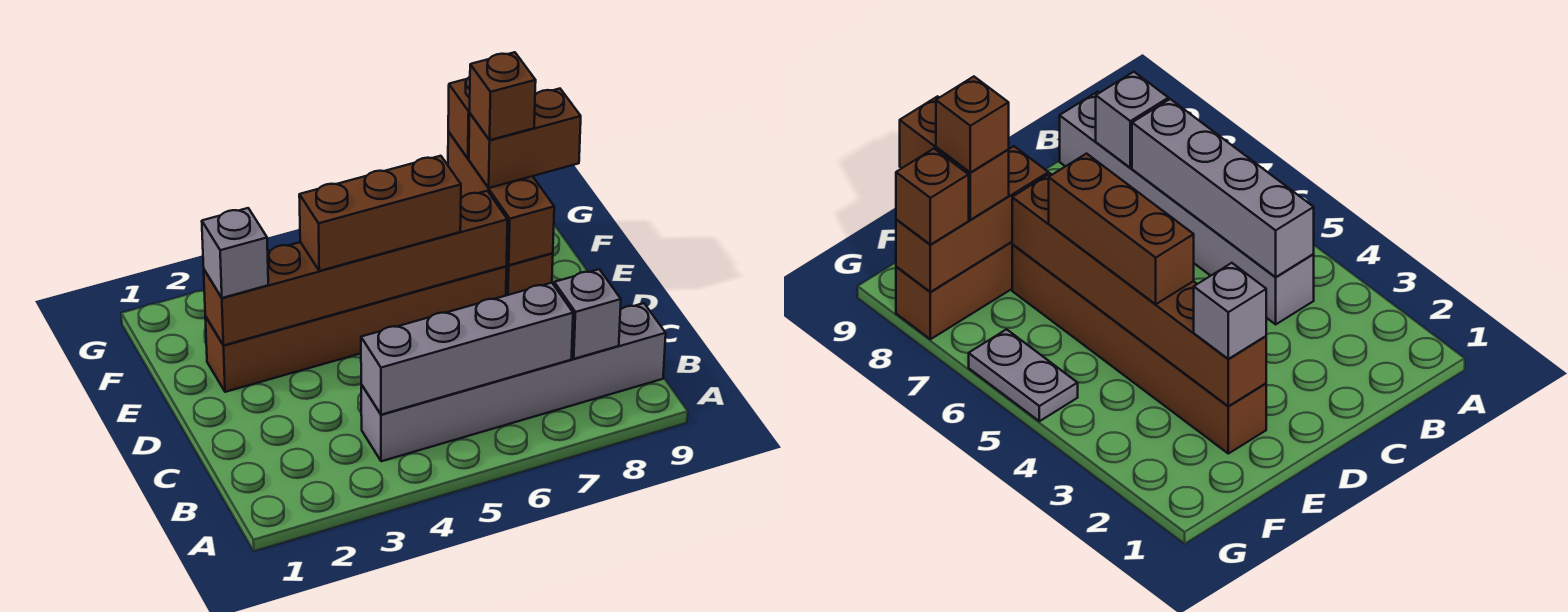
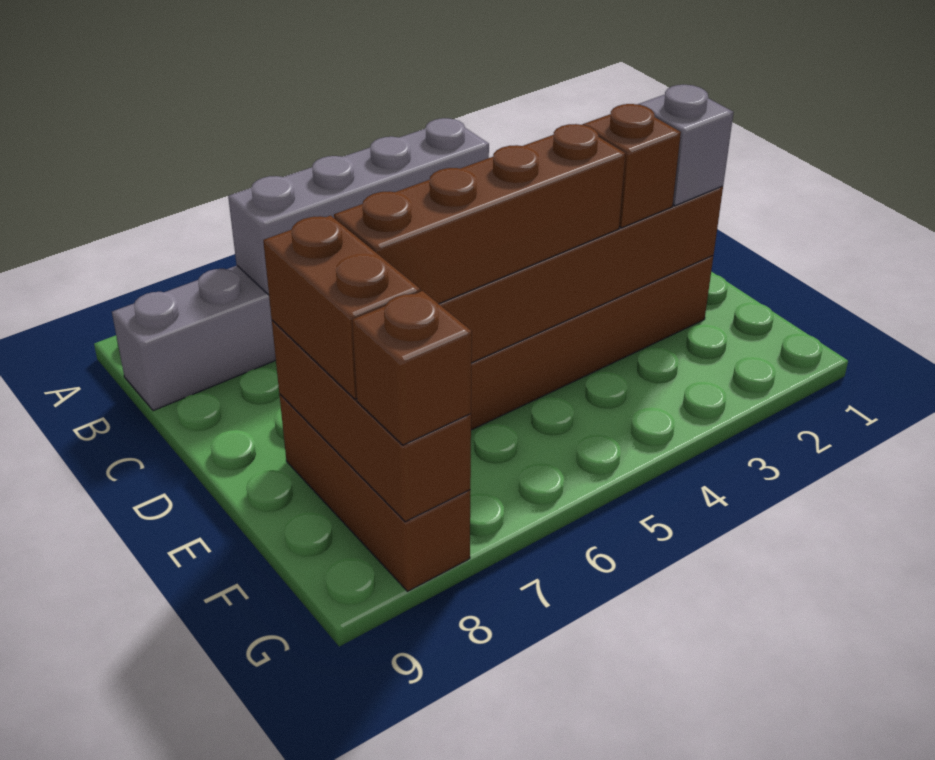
grey brick B8 level 2 -> none
brown brick E4:E6 level 3 -> brown brick E4:E7 level 3
brown brick F8:F9 level 3 -> brown brick E8:F8 level 3
brown brick F8 level 4 -> brown brick E3 level 3
grey plate G5:G6 level 1 -> none

